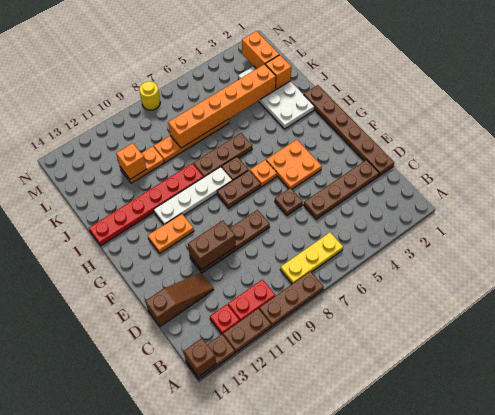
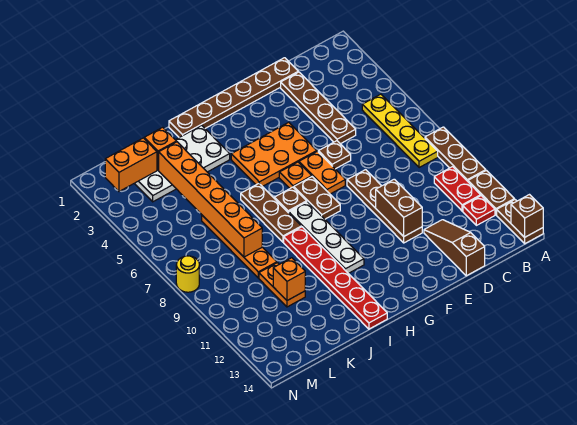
yellow plate B6:B8 level 1 -> yellow plate B5:B8 level 1
orange plate F4:G5 level 1 -> orange plate F4:H5 level 1
orange plate G11:G12 level 1 -> orange plate F6:F7 level 1

